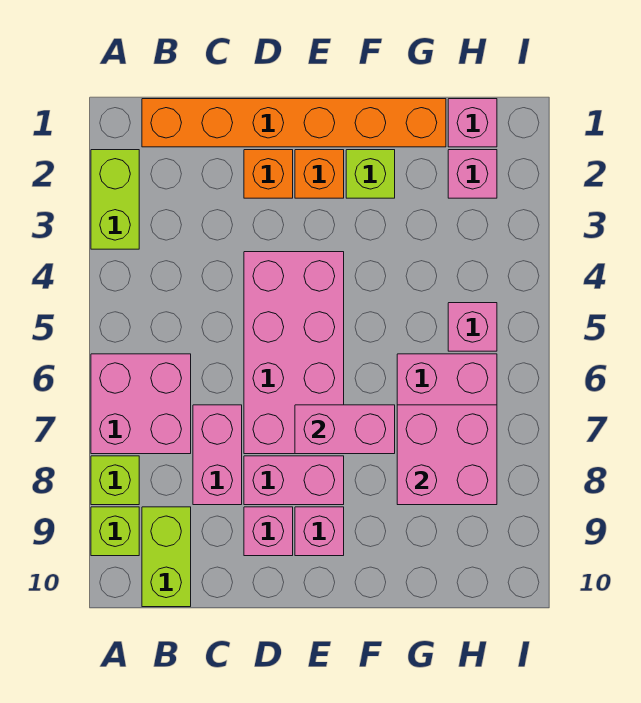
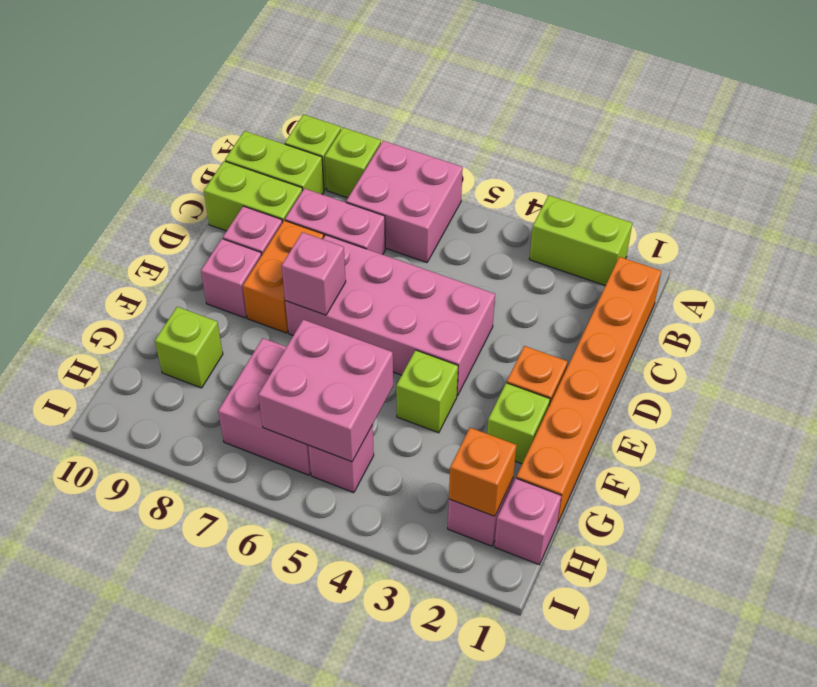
none -> lime brick C9:C10 level 1
orange brick D2 level 1 -> orange brick H2 level 2
pink brick D8:E8 level 1 -> orange brick D8:E8 level 1
pink brick E7:F7 level 2 -> pink brick E7 level 2
none -> lime brick F4 level 1
pink brick G7:H8 level 2 -> pink brick G5:H6 level 2
none -> lime brick G9 level 1

